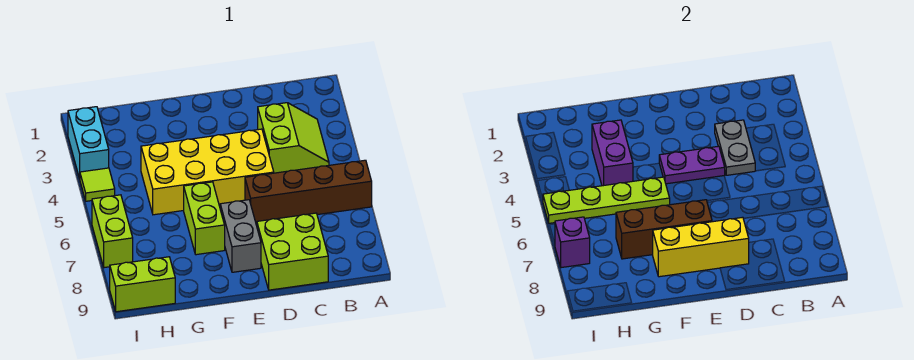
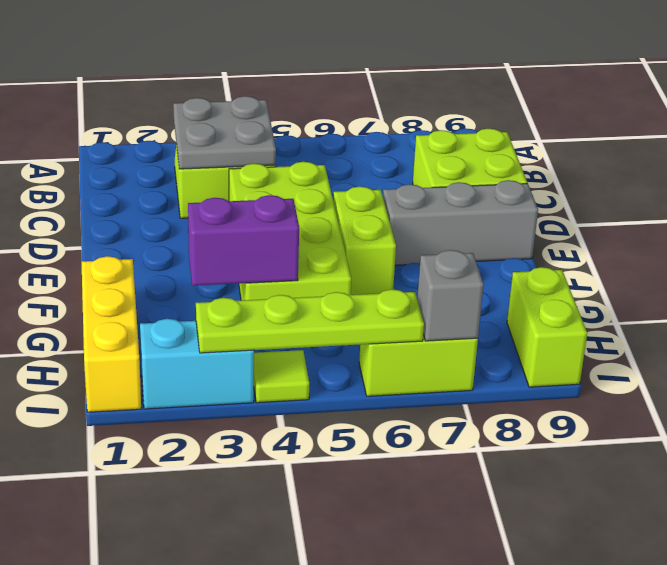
brown brick A6:D6 level 1 -> none
grey plate C3:C4 level 2 -> grey plate B3:C4 level 2
yellow brick D4:G5 level 1 -> lime brick D4:G5 level 1
purple plate D4:E4 level 2 -> none
yellow brick D8:F8 level 2 -> yellow brick G1:I1 level 1
grey brick E7:E8 level 1 -> grey brick E7:E9 level 1
brown brick E7:G7 level 2 -> none
lime plate F5:I5 level 2 -> lime plate I3:I6 level 2
lime brick F6:F7 level 1 -> lime brick E6:F6 level 1
purple brick I7 level 2 -> grey brick I7 level 2

